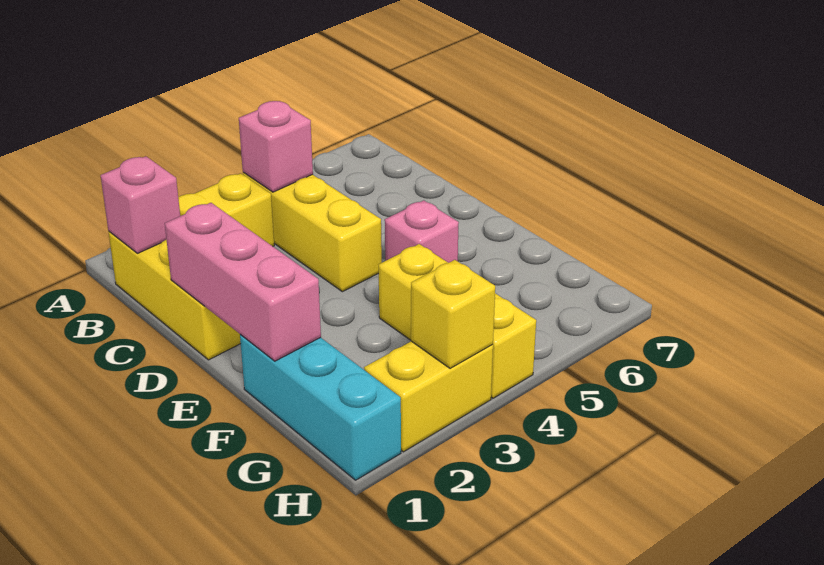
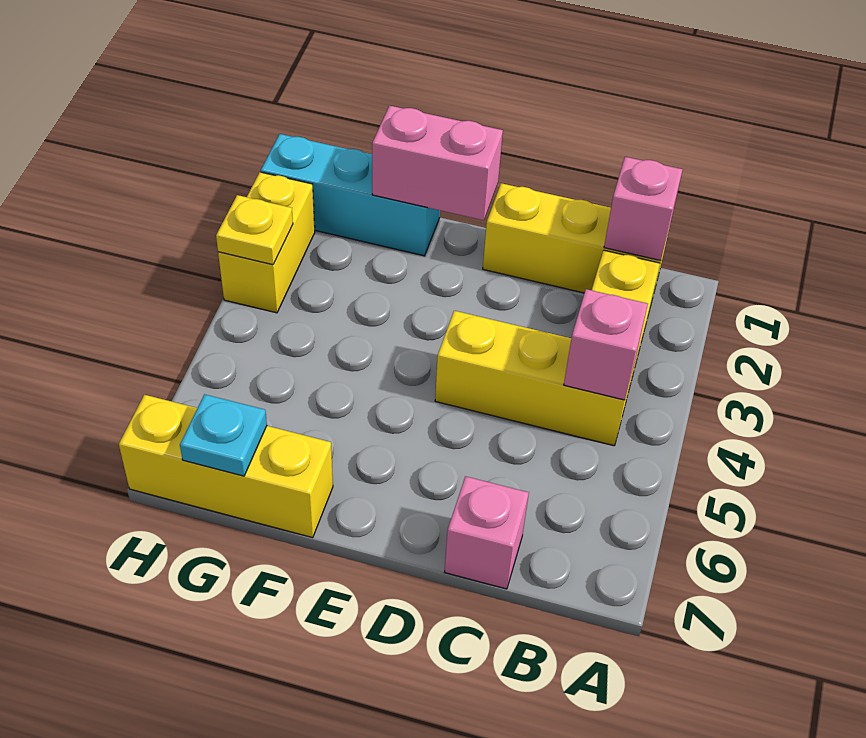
pink brick D1:F1 level 2 -> pink brick E1:F1 level 2
pink brick E5 level 1 -> pink brick C7 level 1
yellow brick F4:H4 level 1 -> yellow brick F7:H7 level 1
none -> cyan plate G7 level 2
yellow brick H3 level 2 -> yellow plate H3 level 2

